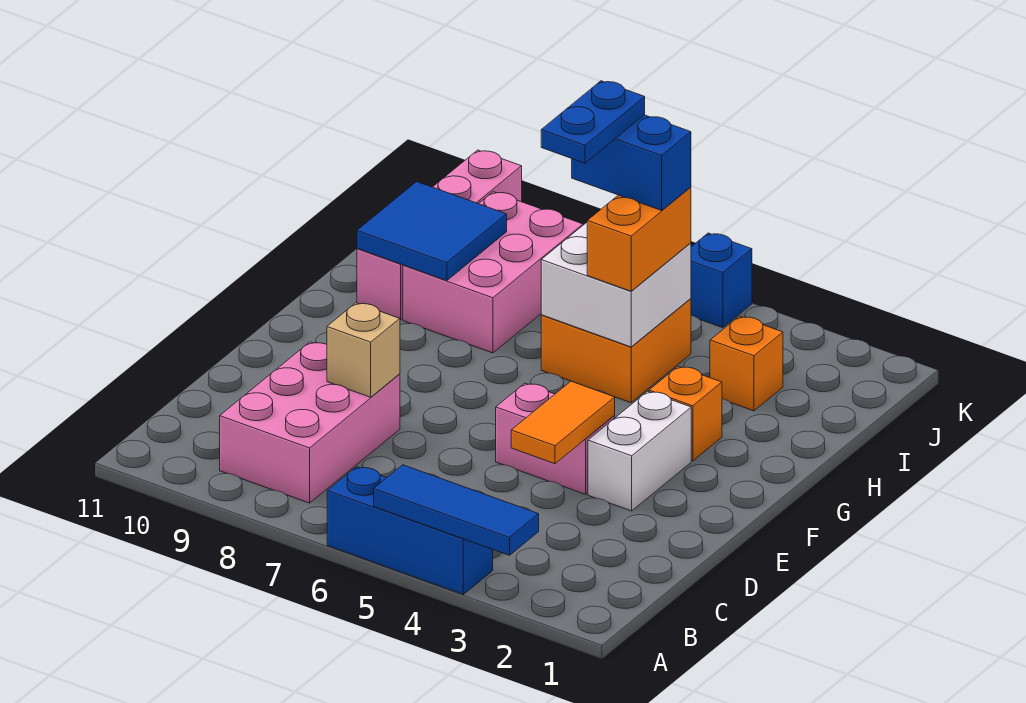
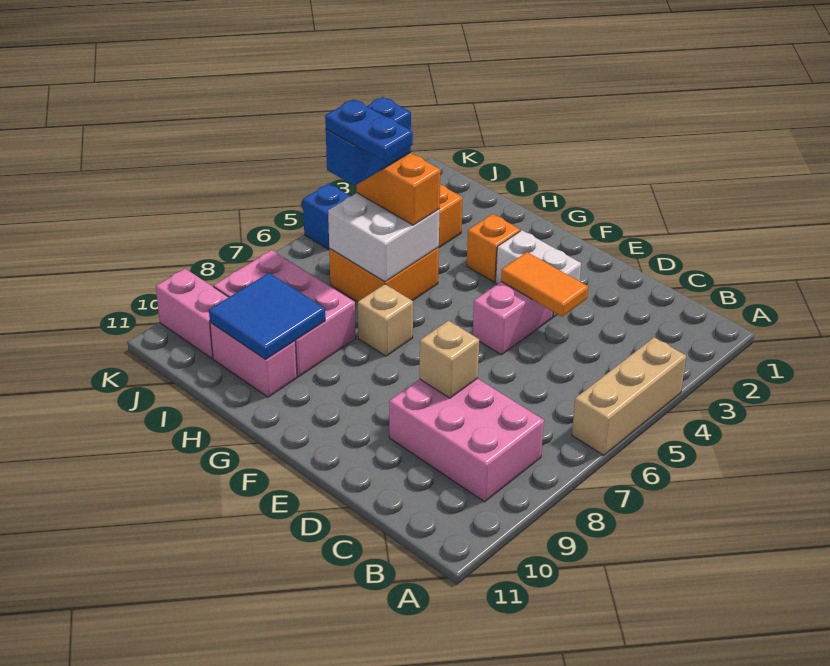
blue tile A3:A5 level 2 -> none
blue brick A4:A6 level 1 -> tan brick A4:A6 level 1
none -> tan brick G7 level 1

